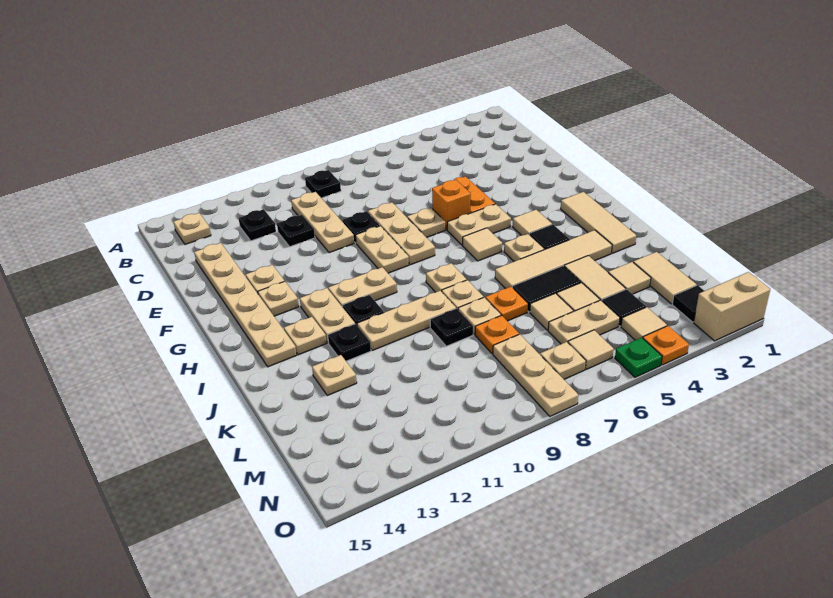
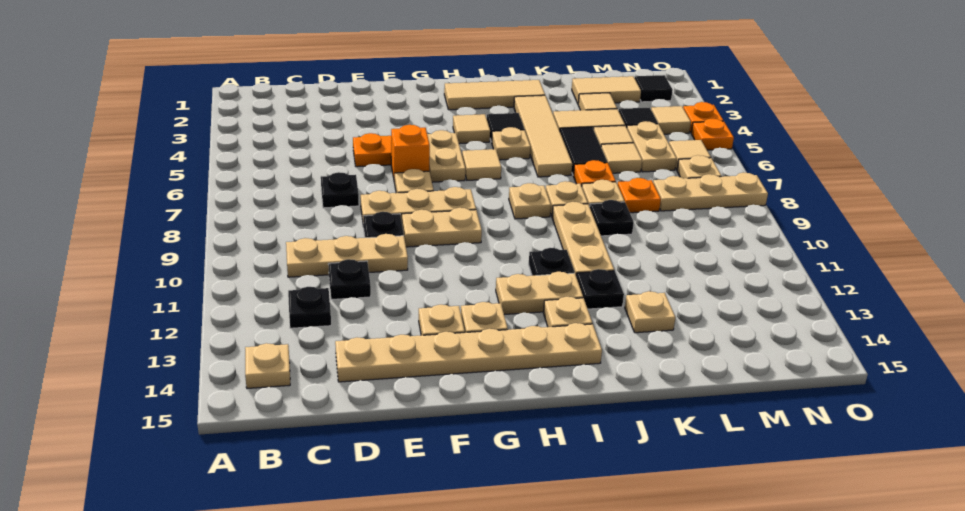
black plate B9 level 1 -> black plate D7 level 1
tan plate H10:H11 level 1 -> none
tan brick O1:O2 level 1 -> none
green plate O5 level 1 -> orange plate O5 level 1

